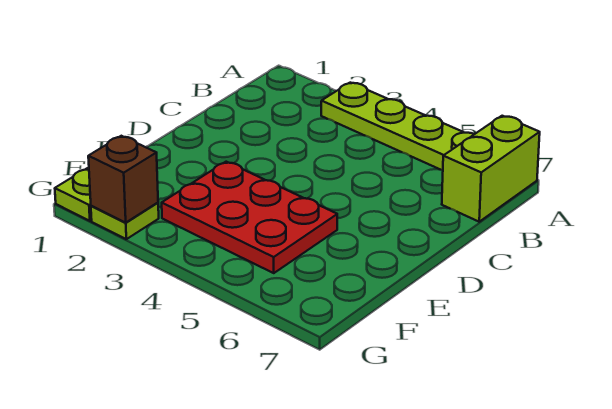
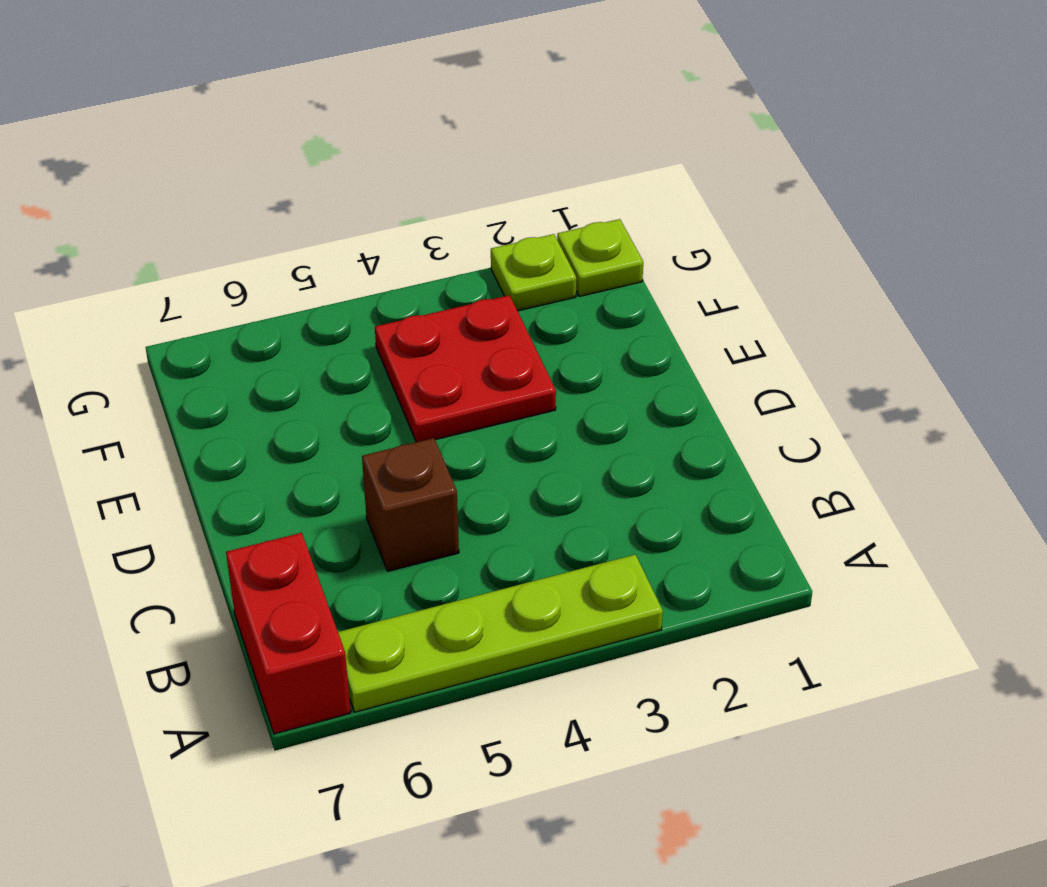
lime brick A7:B7 level 1 -> red brick A7:B7 level 1
red plate E3:F5 level 1 -> red plate E3:F4 level 1
brown brick G2 level 2 -> brown brick C5 level 1

